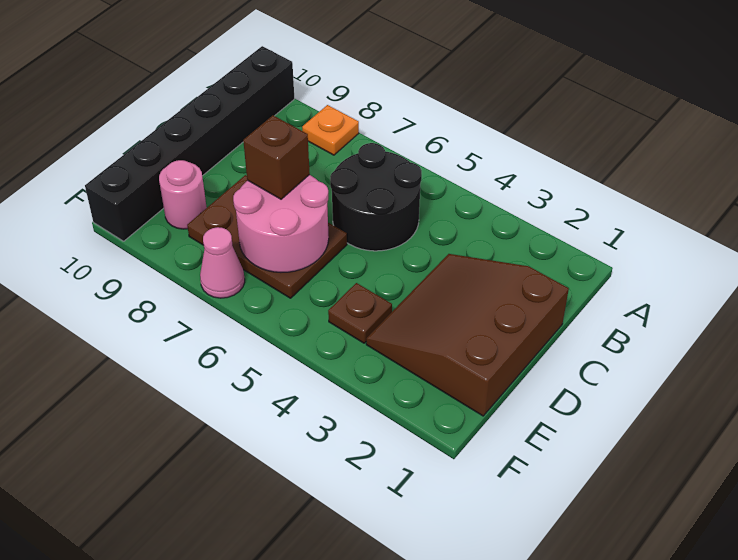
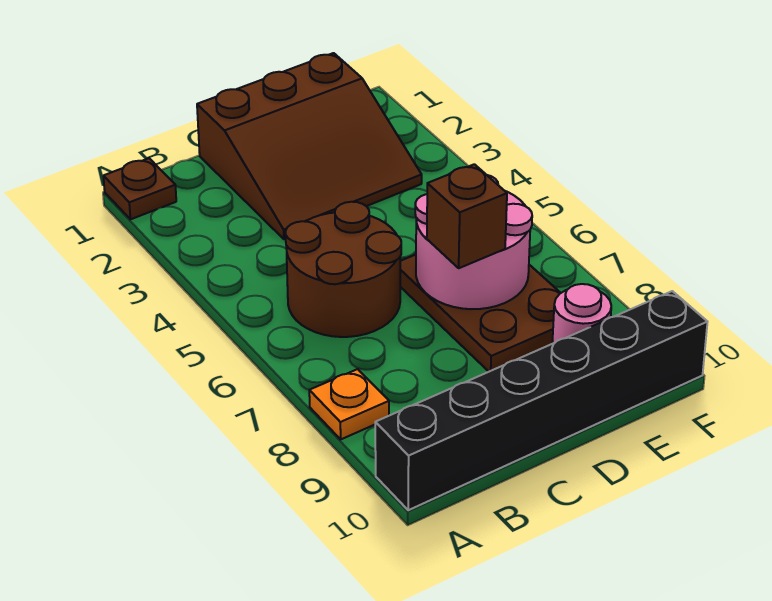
black round brick B5:C6 level 1 -> brown round brick B5:C6 level 1
brown plate E4 level 1 -> brown plate A1 level 1
pink cone F7 level 1 -> none

